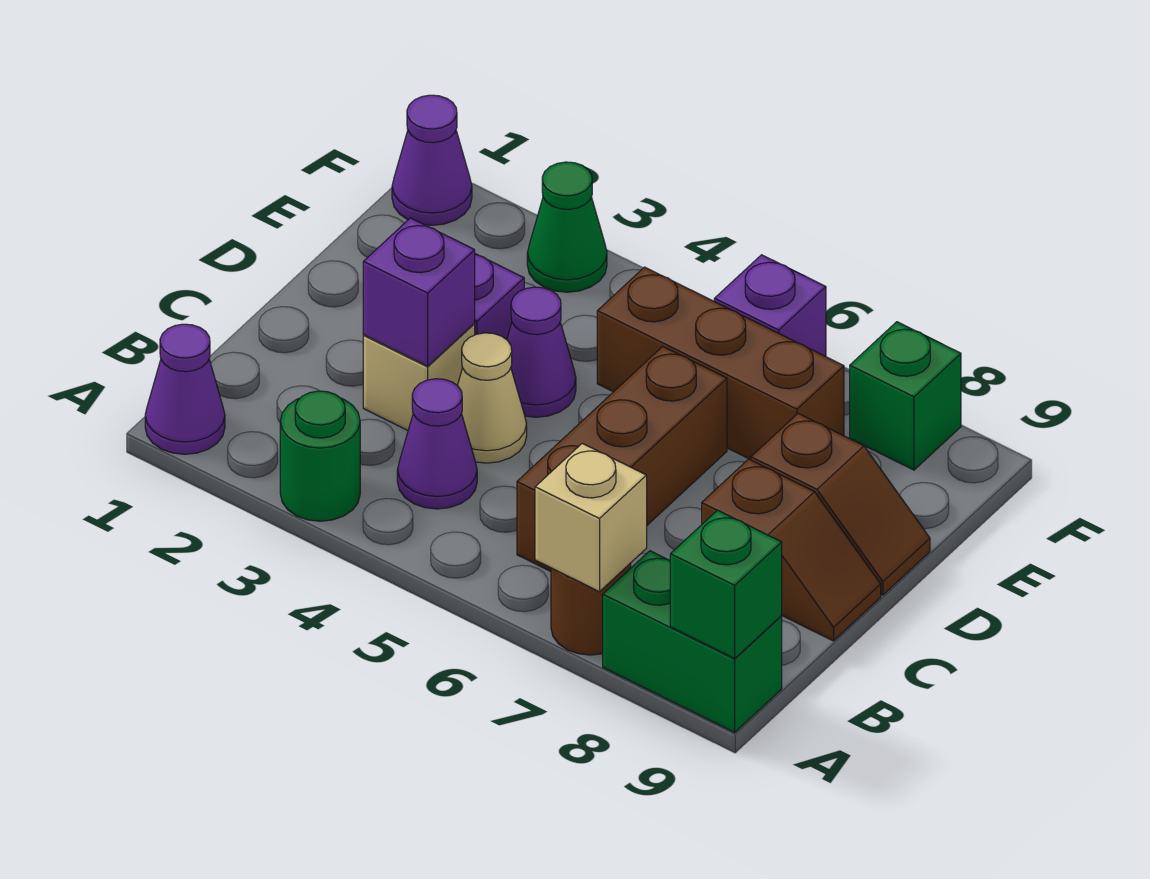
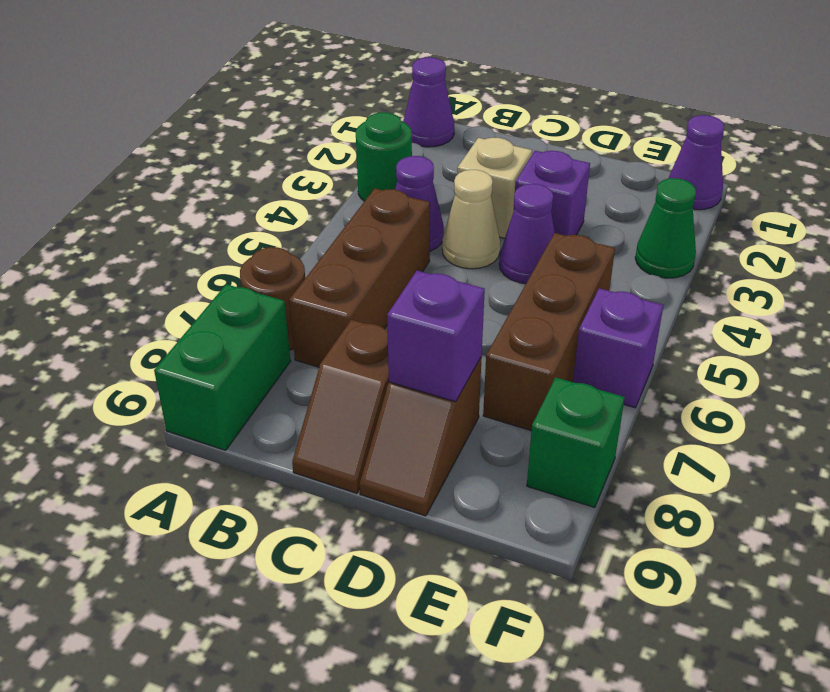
tan brick A7 level 2 -> none
green brick A9 level 2 -> none
brown brick B6:D6 level 1 -> brown brick B5:B7 level 1
purple brick C3 level 2 -> purple brick D8 level 2

